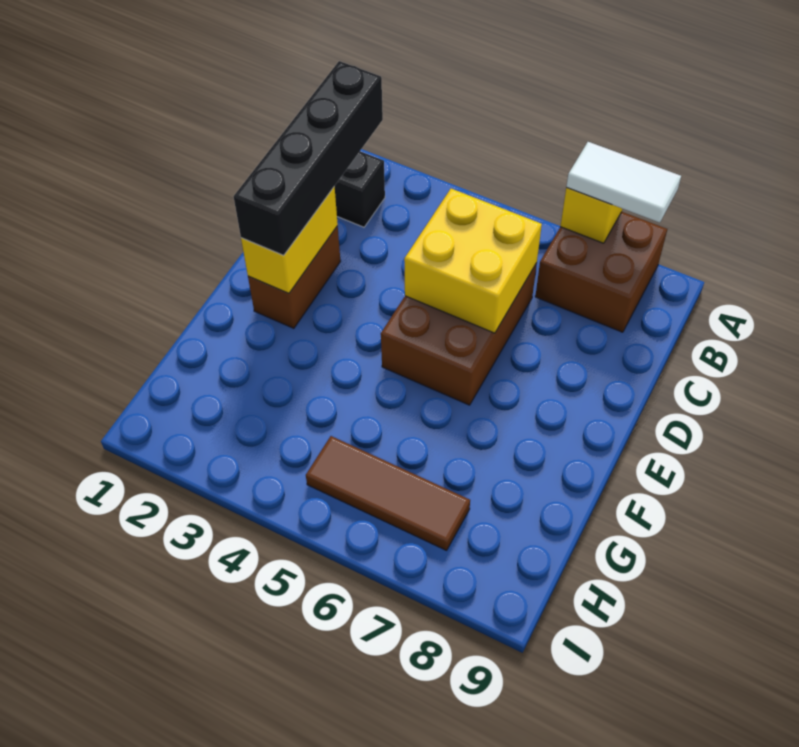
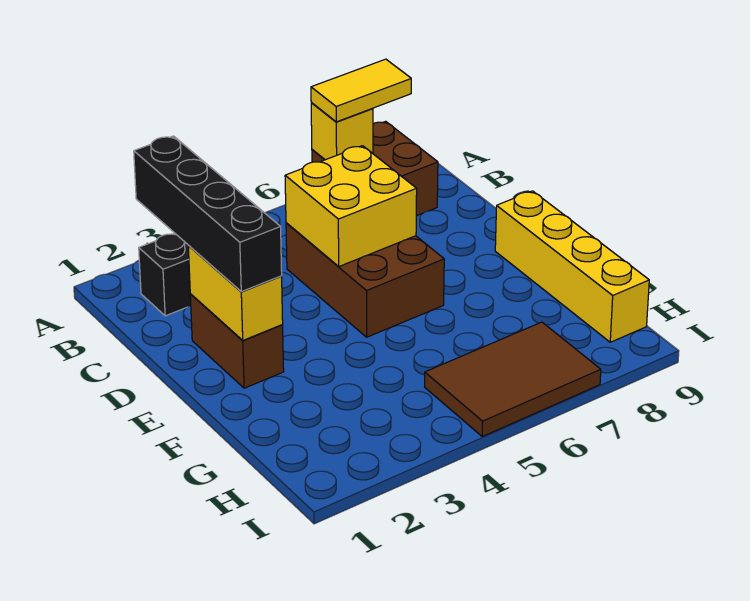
white tile A7:A8 level 3 -> yellow tile A7:A8 level 3
none -> yellow brick E9:H9 level 1
brown tile H5:H7 level 1 -> brown tile H5:I7 level 1

